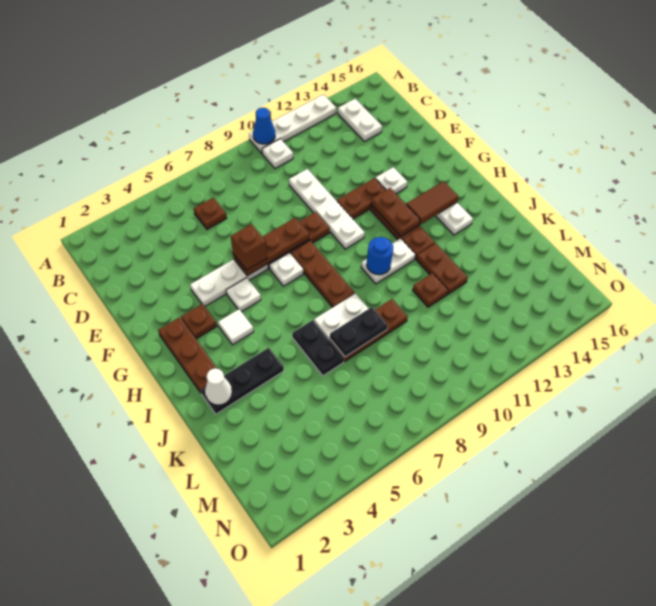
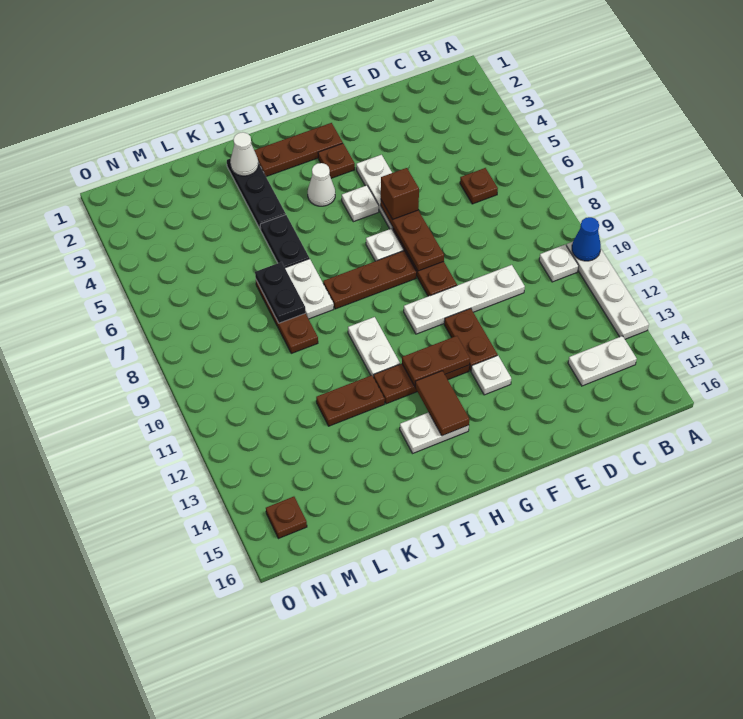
white tile H4 level 1 -> white cone H4 level 1
blue round brick I10 level 2 -> none
black plate J6:K6 level 1 -> black plate J5:J6 level 1
brown plate K11 level 1 -> brown plate N15 level 1

